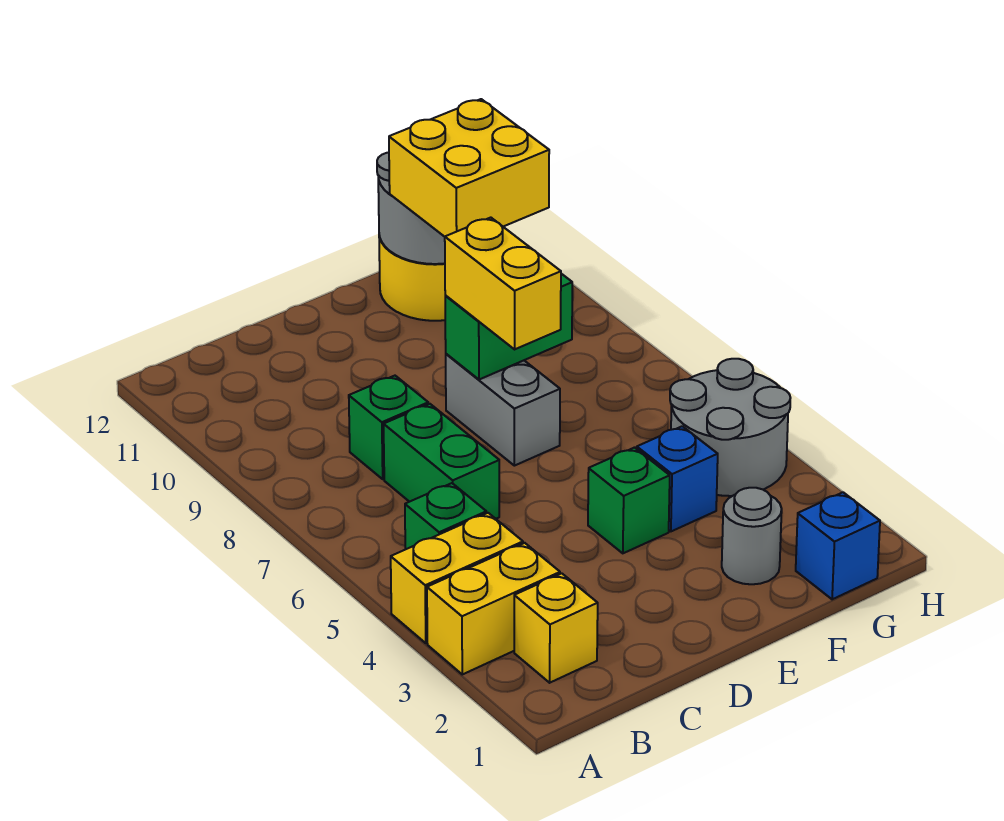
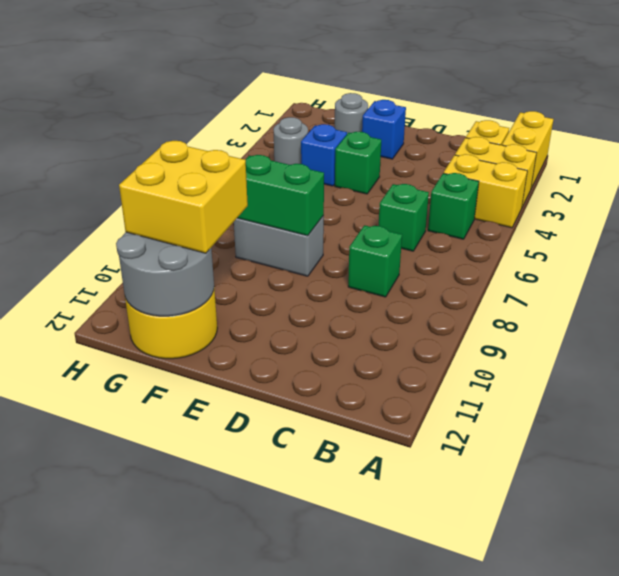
green brick C6:C7 level 1 -> green brick C6 level 1
grey brick E7:E8 level 1 -> grey brick E8:F8 level 1
yellow brick E7:E8 level 3 -> yellow brick A1:A2 level 1
blue brick G1 level 1 -> blue brick E2 level 1
grey round brick G4:H5 level 1 -> grey round brick G4 level 1

